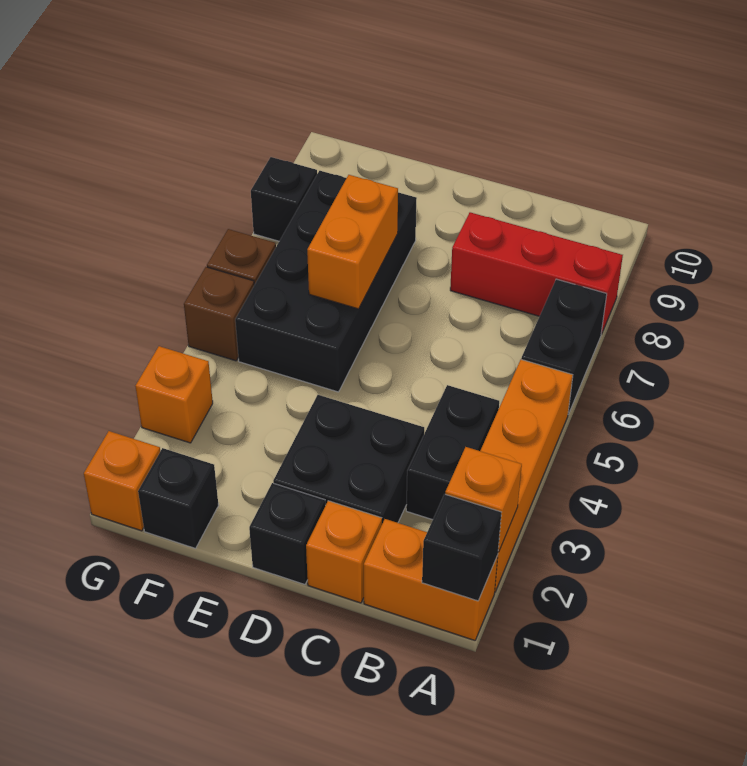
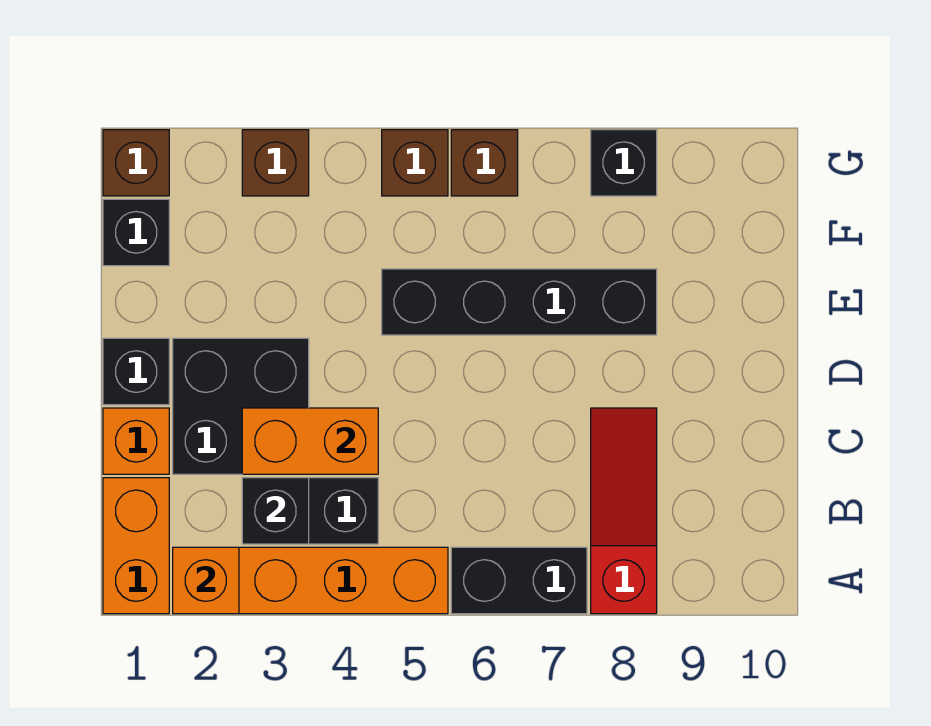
black brick A1 level 2 -> black brick B3 level 2
red brick A8:C8 level 1 -> red slope A8:C8 level 1 top A
black brick E5:F8 level 1 -> black brick E5:E8 level 1
orange brick E6:E7 level 2 -> orange brick C3:C4 level 2
orange brick G1 level 1 -> brown brick G1 level 1
orange brick G3 level 1 -> brown brick G3 level 1

